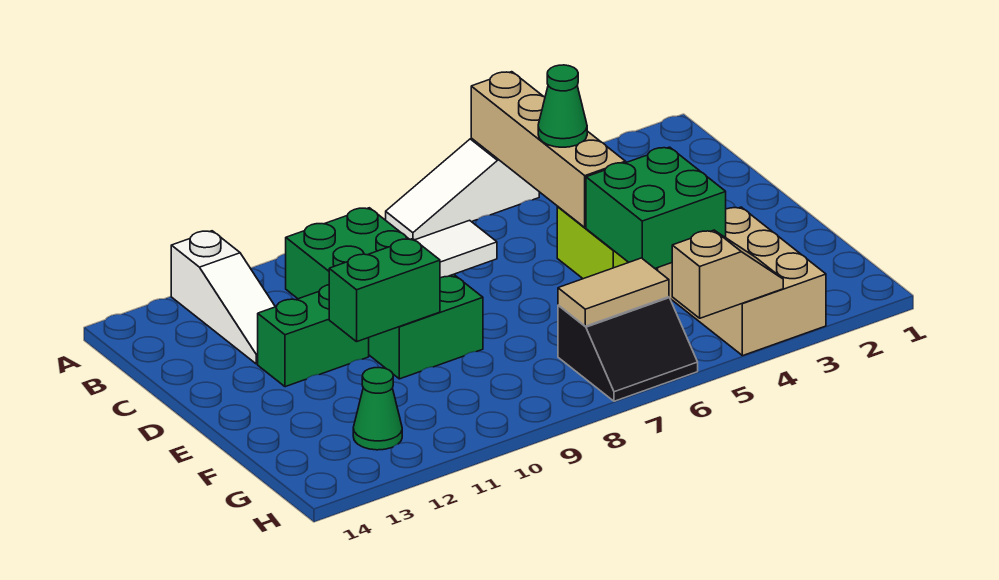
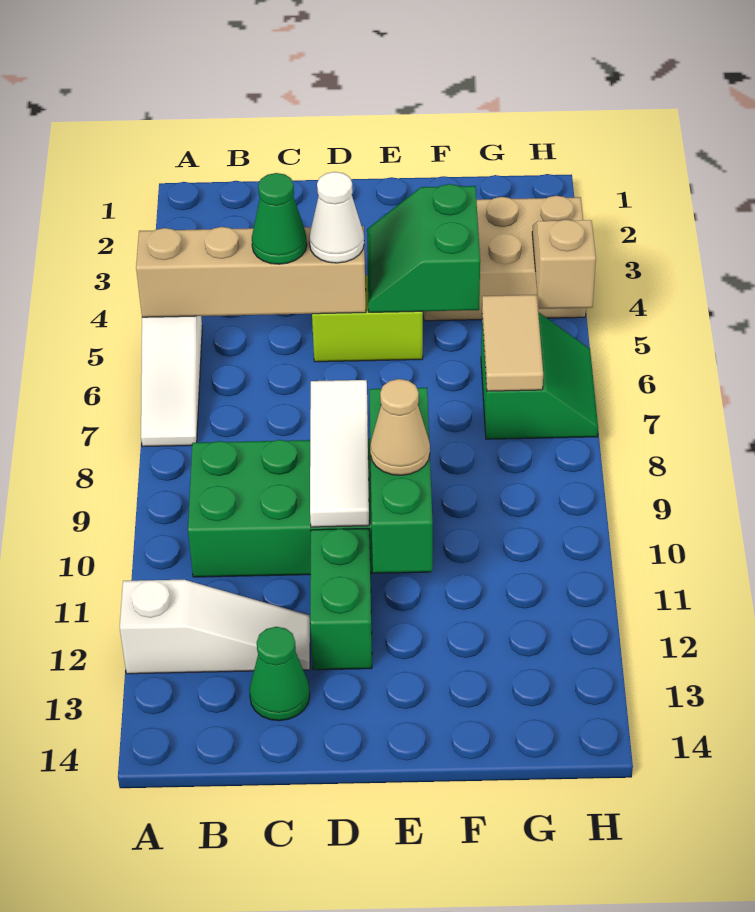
none -> white cone D5 level 3
green brick E4:F5 level 2 -> green slope E4:F5 level 2 top F
green brick E10:E11 level 2 -> green brick E9:E11 level 2
none -> tan cone E10 level 3
black slope G6:H7 level 1 top G -> green slope G6:H7 level 1 top G
green cone G12 level 1 -> green cone C13 level 1

